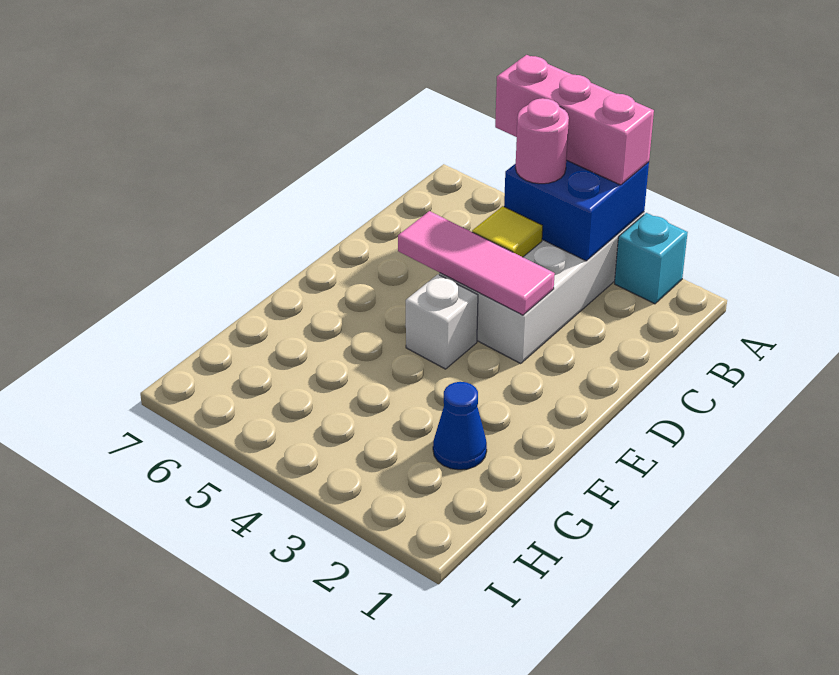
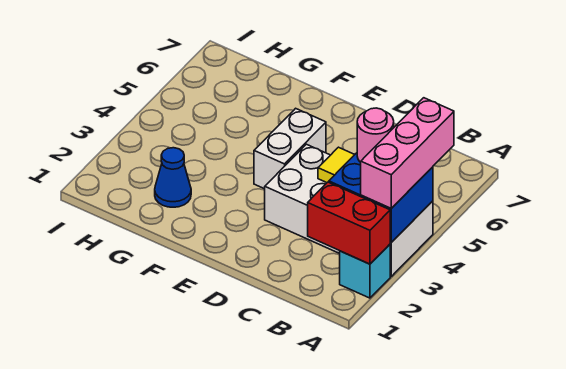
none -> red brick A2:B2 level 2
pink tile D3:D5 level 2 -> none
white brick E4 level 1 -> white brick E4:E5 level 1

